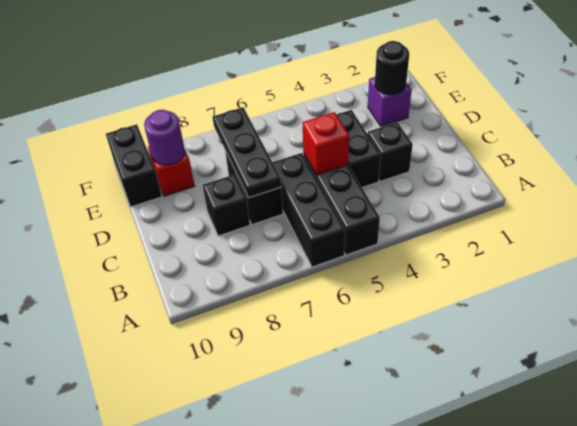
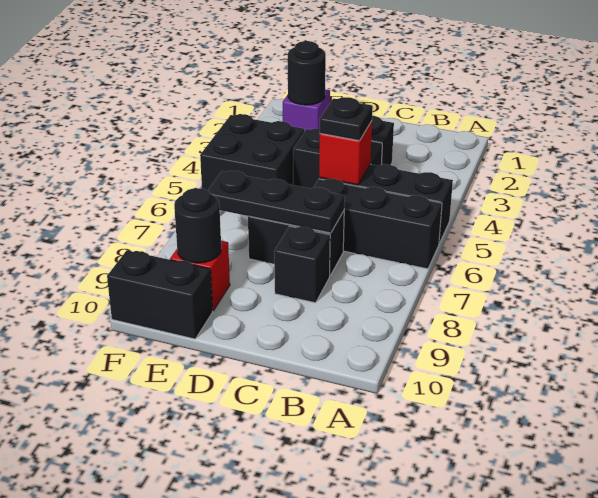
none -> black plate C5 level 3
none -> black brick E4:F5 level 1
purple round brick E9 level 2 -> black round brick E9 level 2

